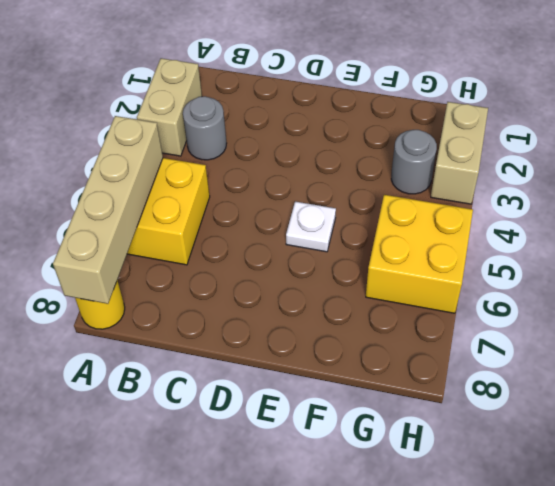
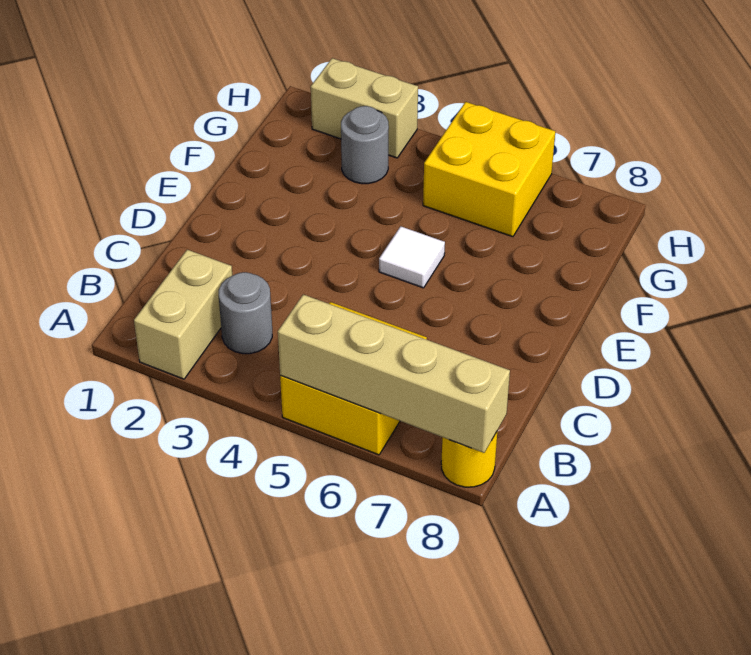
tan brick A2:A3 level 1 -> tan brick A2:B2 level 1
white plate E5 level 1 -> white tile E5 level 1

